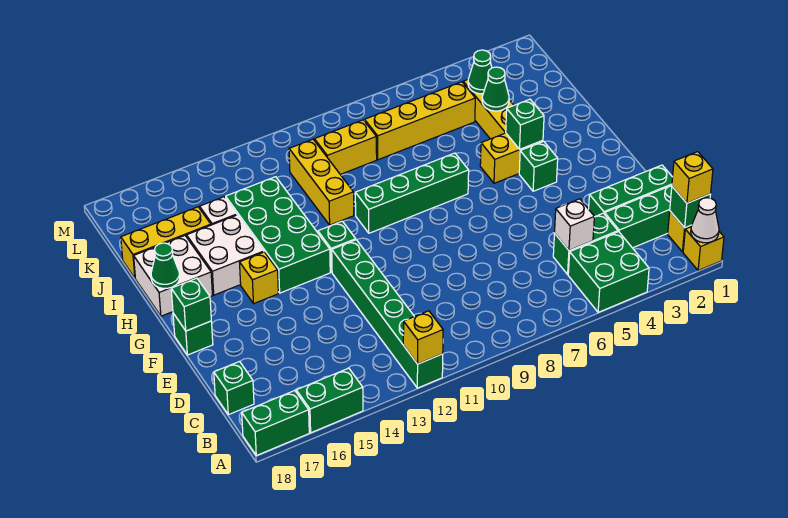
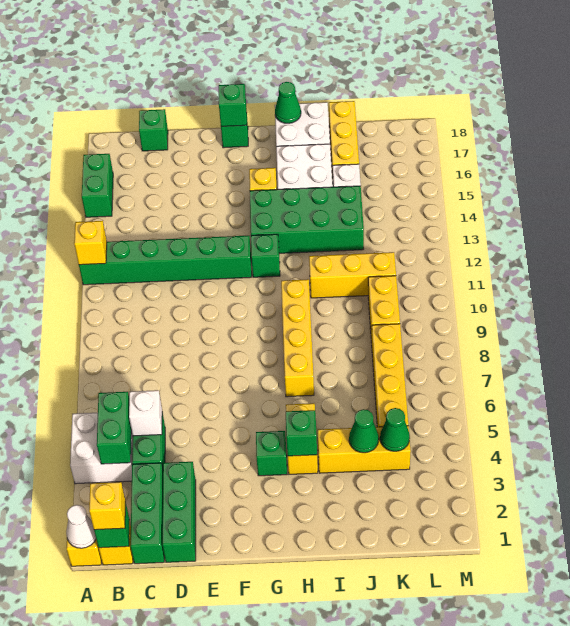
green brick A4:B5 level 1 -> white brick A4:B5 level 1
green brick A17:A18 level 1 -> green brick B4:B5 level 2
green brick H7:H10 level 1 -> yellow brick H7:H10 level 1

